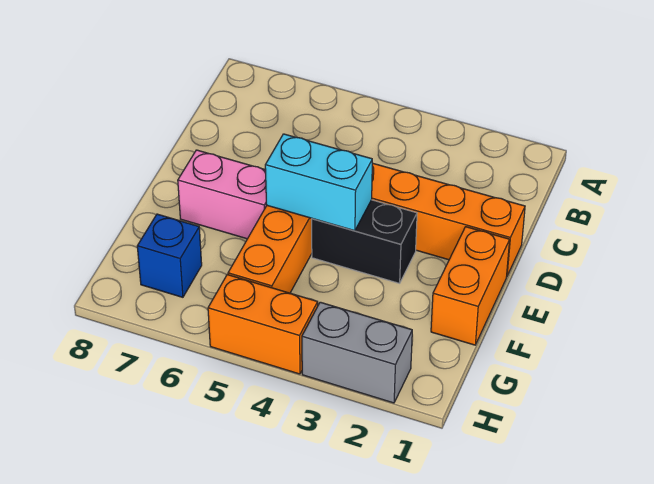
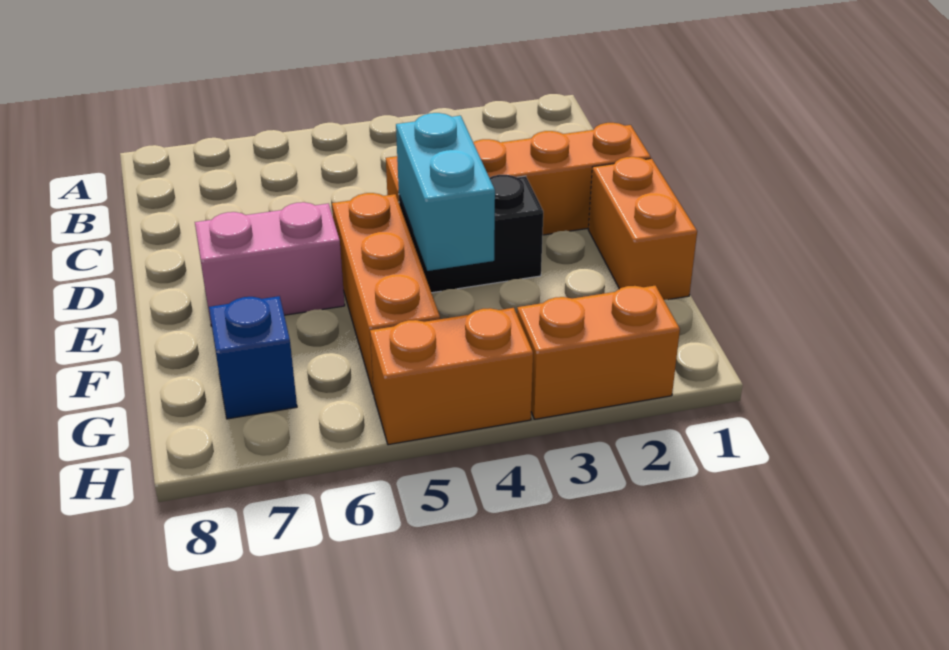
cyan brick E4:E5 level 2 -> cyan brick E4:F4 level 2
grey brick H2:H3 level 1 -> orange brick H2:H3 level 1

